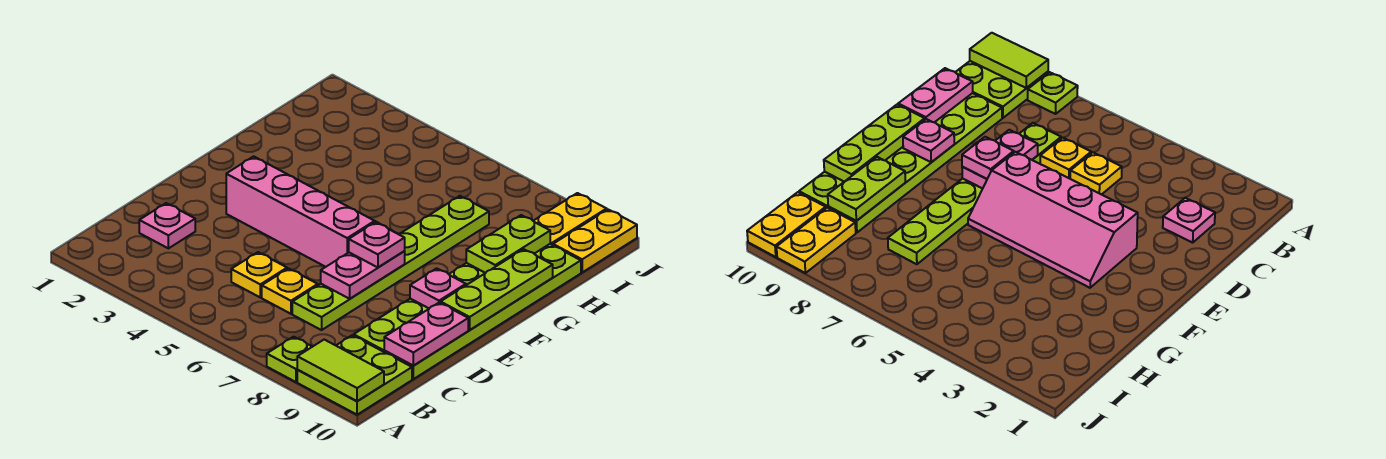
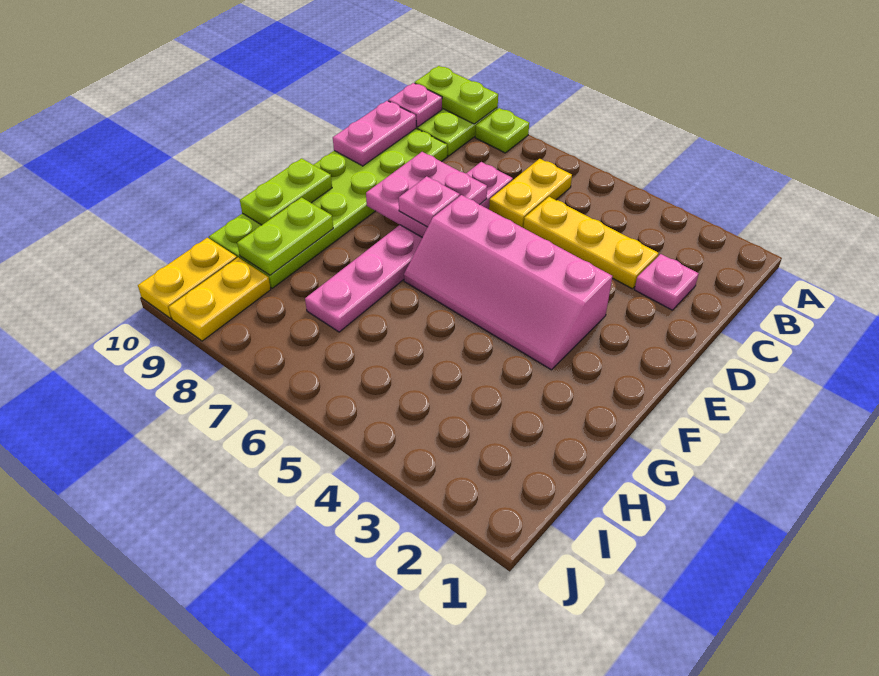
lime tile A9:A10 level 2 -> lime plate A9:A10 level 2
yellow plate C5 level 1 -> yellow plate C3:C5 level 1
yellow plate C6 level 1 -> yellow plate B6:C6 level 1
lime plate C7:H7 level 1 -> pink plate C7:H7 level 1
pink plate D7:E7 level 2 -> pink plate D7:E8 level 2
pink plate E9 level 2 -> pink plate B10 level 2
lime plate E10:G10 level 2 -> lime plate F10:G10 level 2

